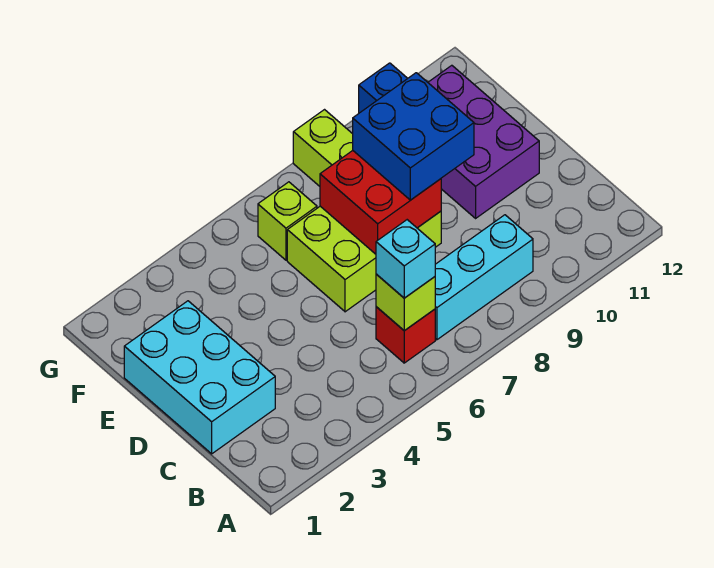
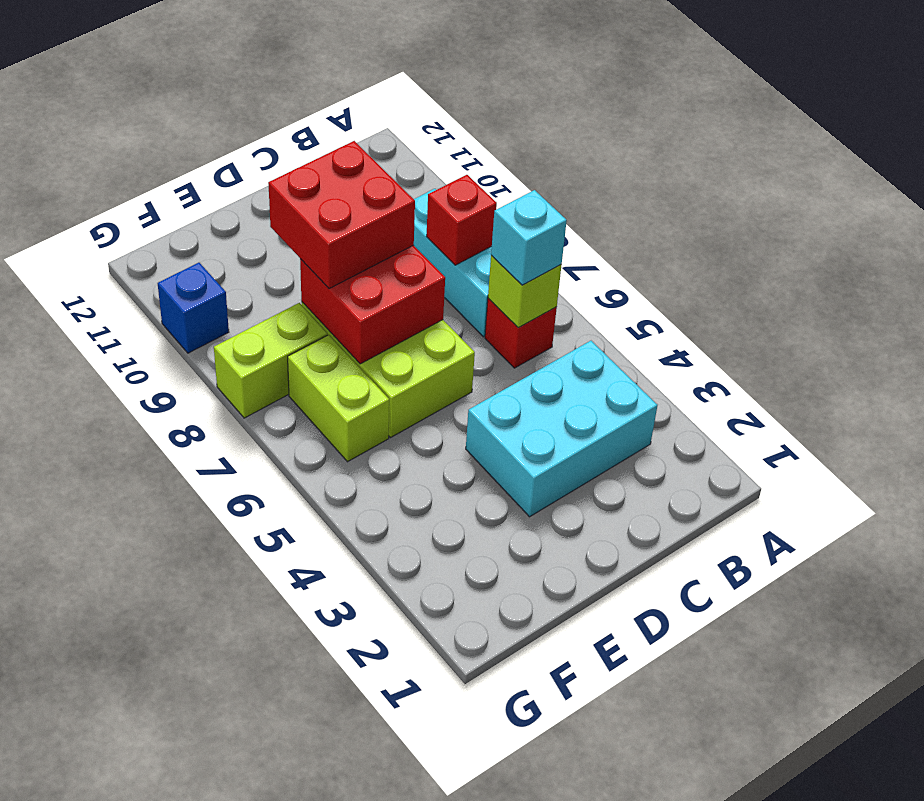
none -> red brick B8 level 2
cyan brick C1:E2 level 1 -> cyan brick B3:D4 level 1
blue brick D8:E9 level 3 -> red brick D8:E9 level 3
purple brick D10:F11 level 1 -> none
lime brick F6 level 1 -> lime brick F6:F7 level 1

